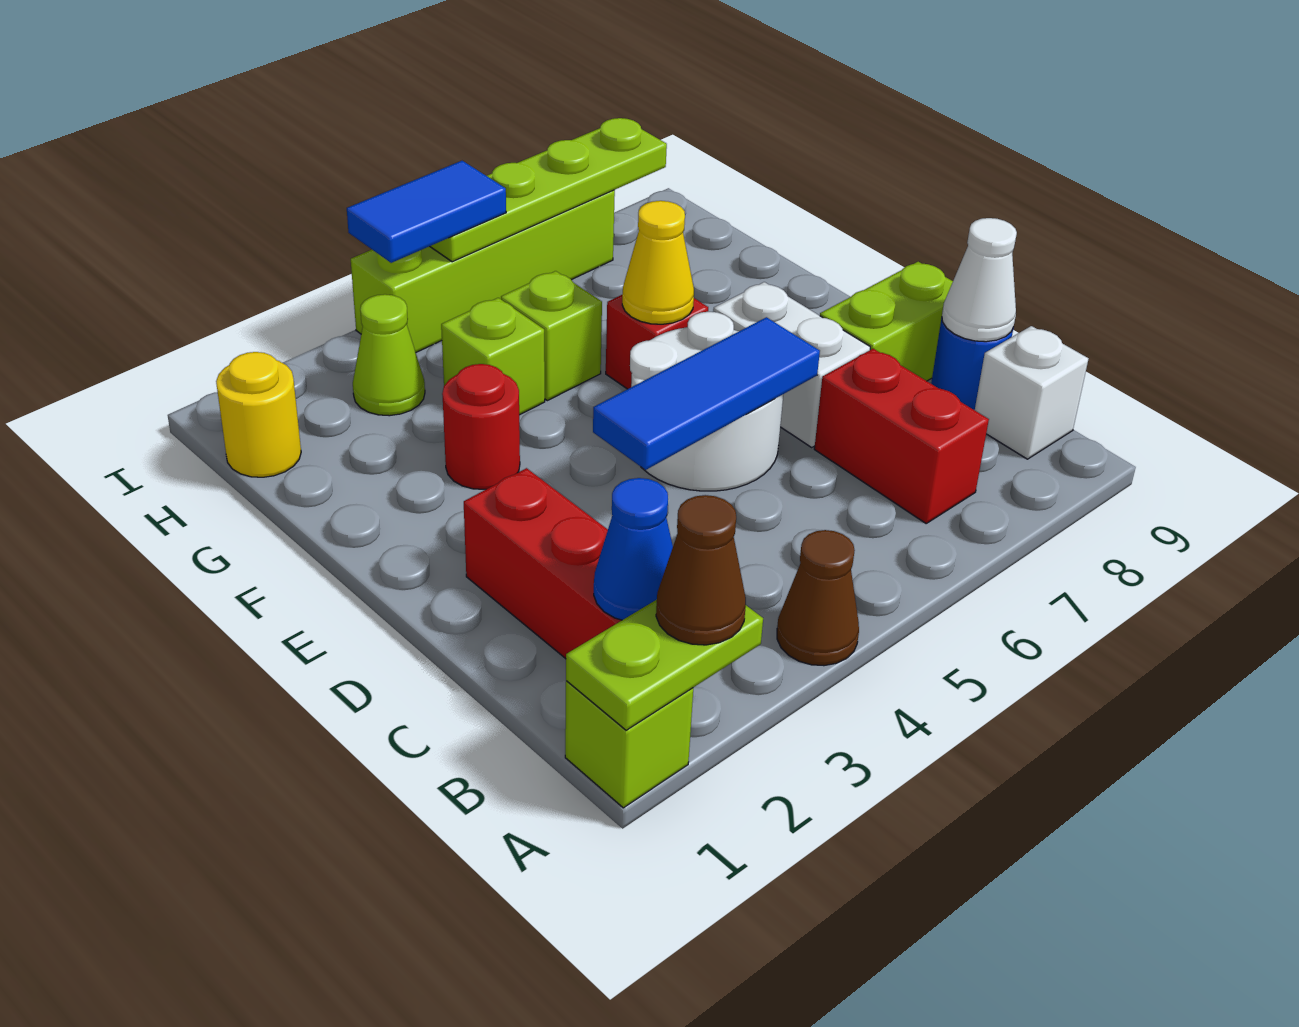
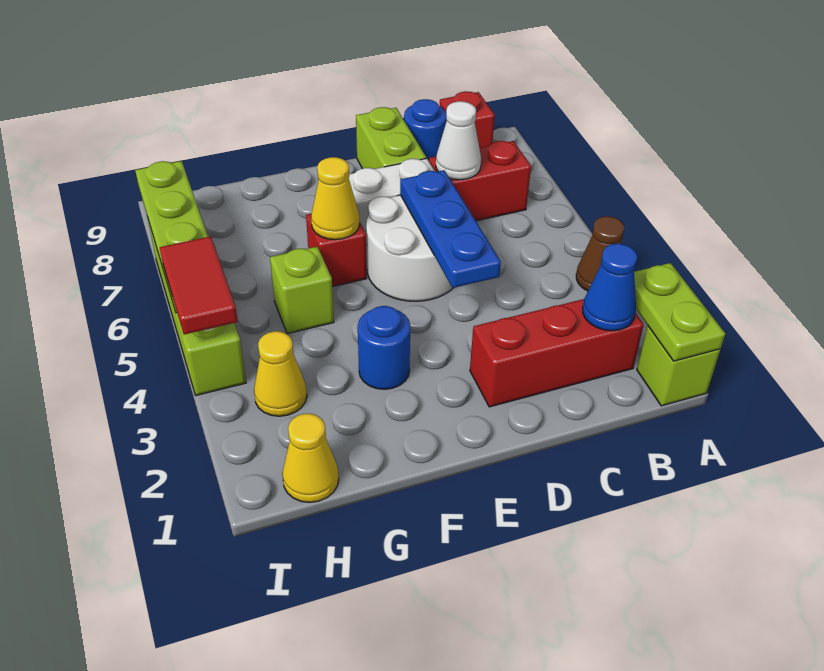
brown cone A2 level 3 -> none
white brick B9 level 1 -> red brick B9 level 1
white cone C9 level 2 -> white cone C7 level 2
blue tile D4:D6 level 2 -> blue plate D4:D6 level 2
red round brick F3 level 1 -> blue round brick F3 level 1
lime brick G4 level 1 -> none
yellow round brick H1 level 1 -> yellow cone H1 level 1
lime cone H3 level 1 -> yellow cone H3 level 1
blue tile I4:I5 level 3 -> red tile I4:I5 level 3

